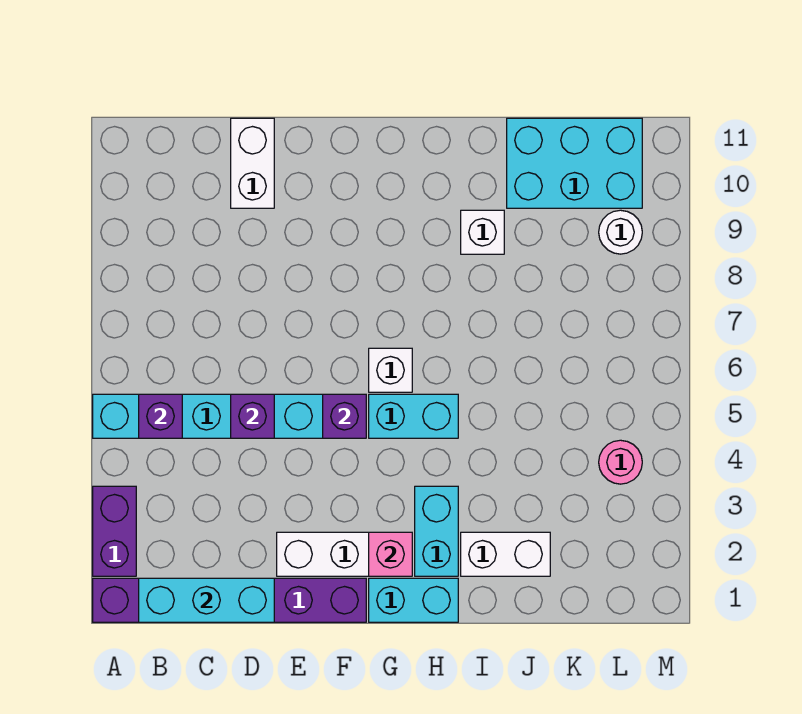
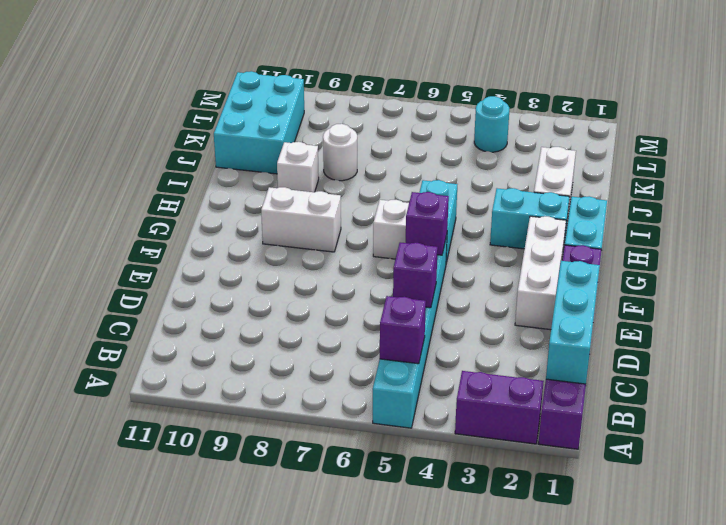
white brick D10:D11 level 1 -> white brick G8:G9 level 1
pink brick G2 level 2 -> none
pink round brick L4 level 1 -> cyan round brick L4 level 1
white round brick L9 level 1 -> white round brick J8 level 1

